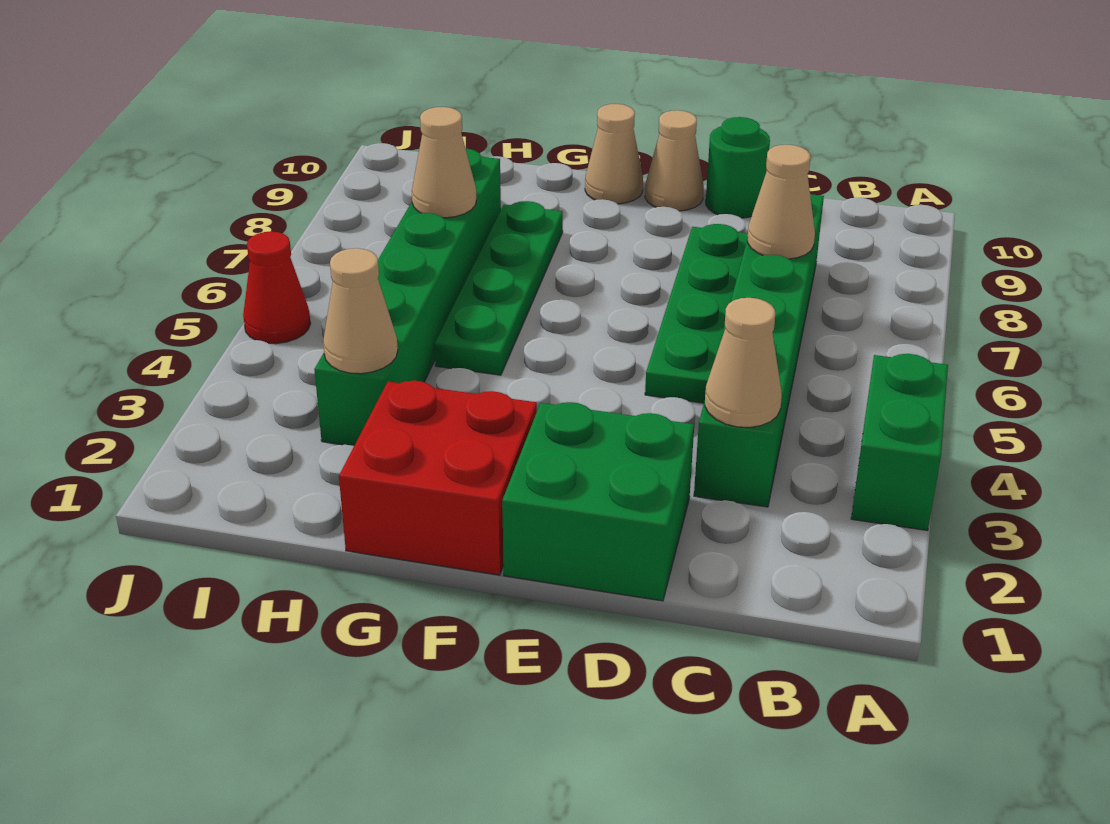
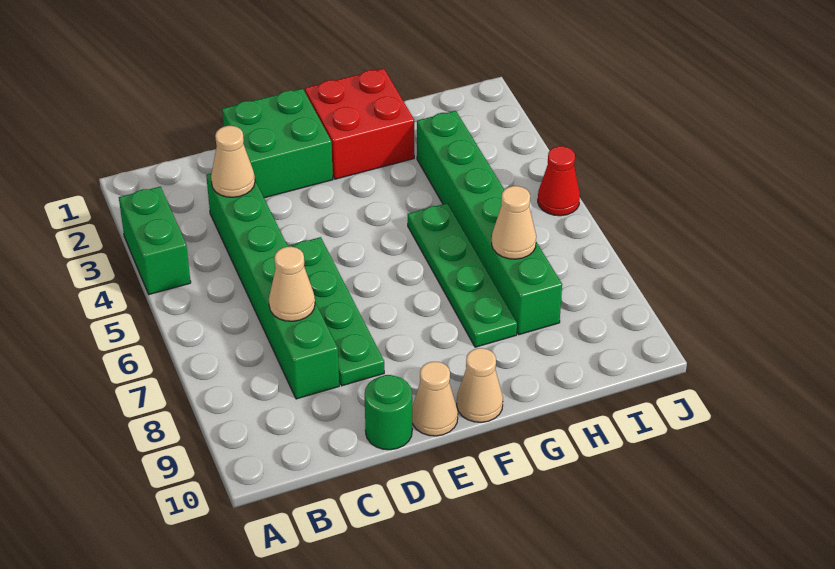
tan cone H3 level 2 -> none

